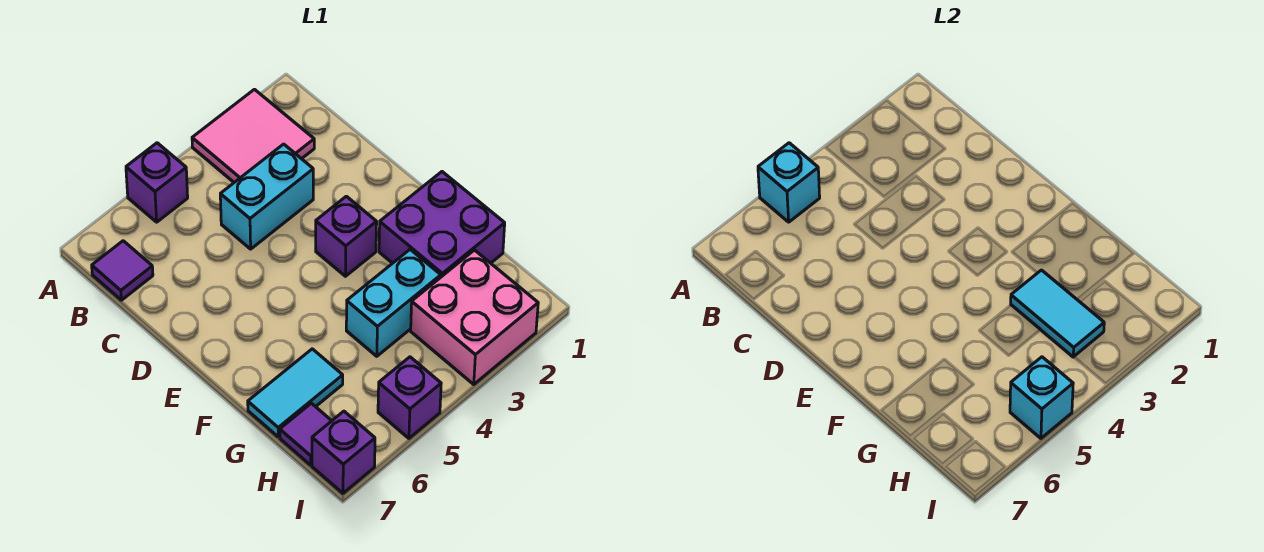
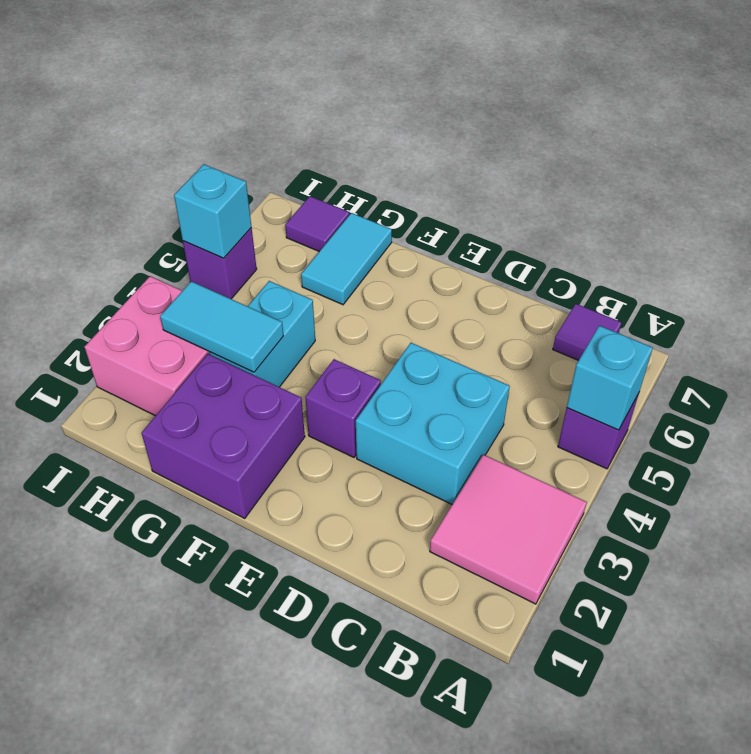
cyan brick C3:C4 level 1 -> cyan brick C3:D4 level 1
purple brick I7 level 1 -> none

